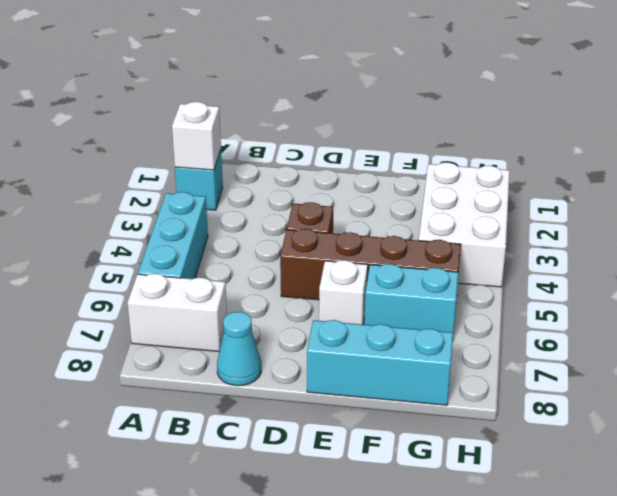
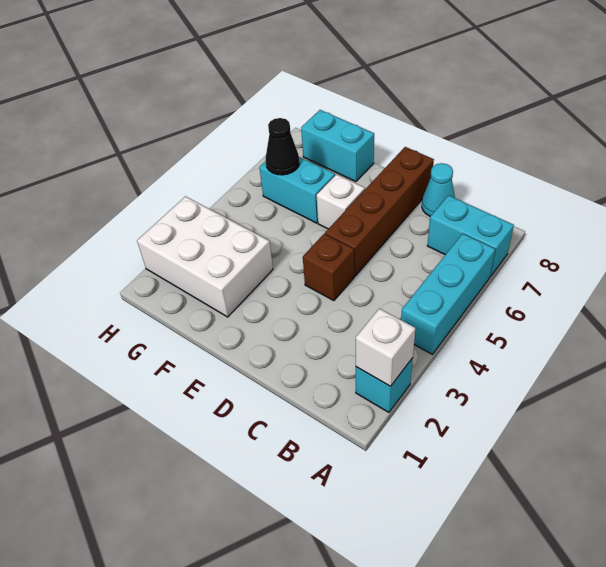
white brick A7:B7 level 1 -> cyan brick A7:B7 level 1
brown brick D5:G5 level 1 -> brown brick D5:D8 level 1
cyan brick E8:G8 level 1 -> cyan brick F8:G8 level 1
white brick G2:H4 level 1 -> white brick F2:H3 level 1
none -> black cone G6 level 2

